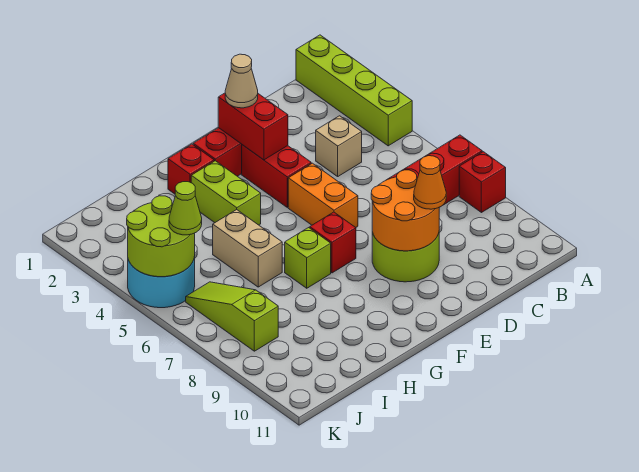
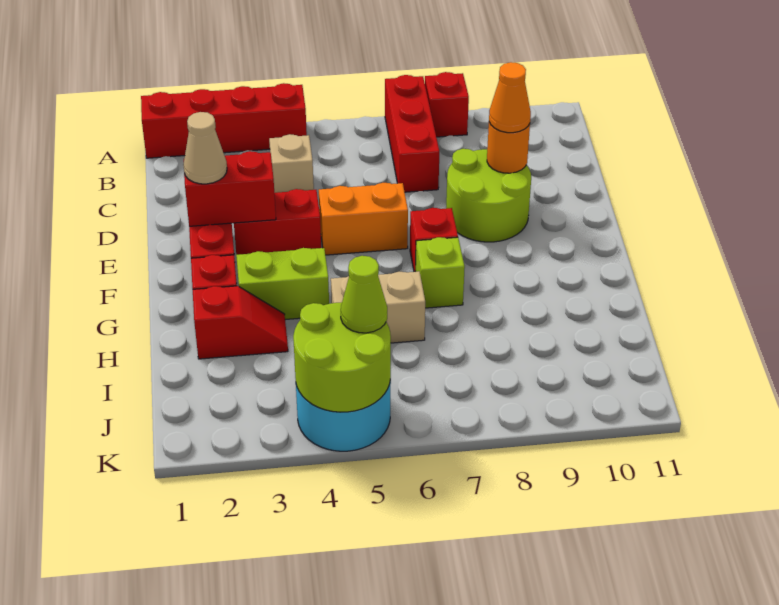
lime brick A1:A4 level 1 -> red brick A1:A4 level 1
orange round brick D8:E9 level 2 -> orange round brick D9 level 2
none -> red slope H2:H3 level 1 top 2
lime slope J6:J8 level 1 top 8 -> none

